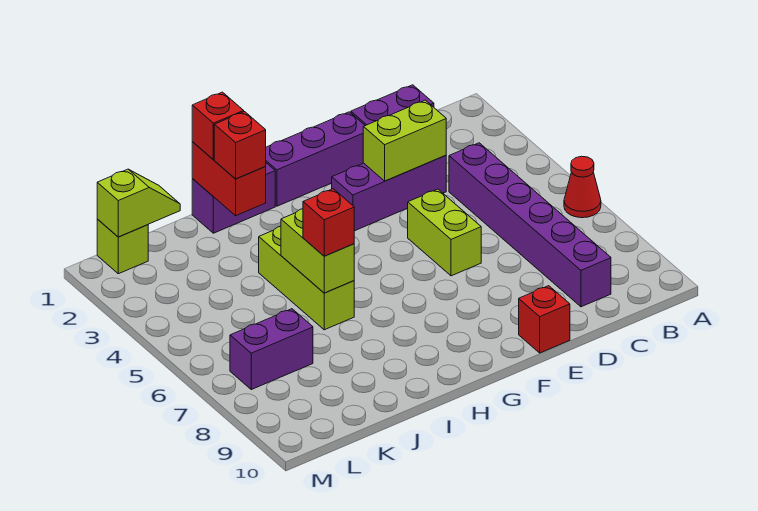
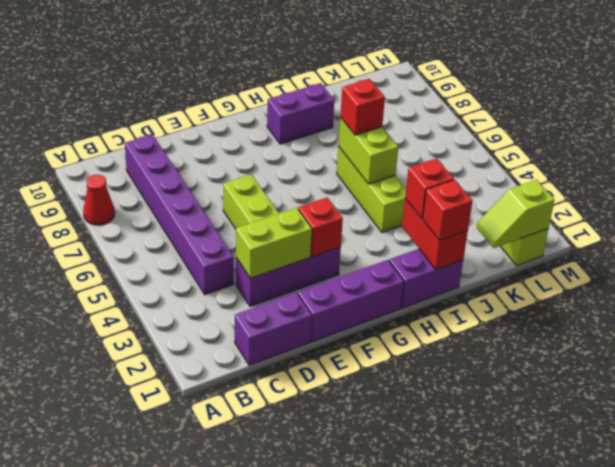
red cone A6 level 1 -> red cone A8 level 1
red brick E10 level 1 -> red brick F3 level 2
purple brick K7:L7 level 1 -> purple brick H9:I9 level 1

